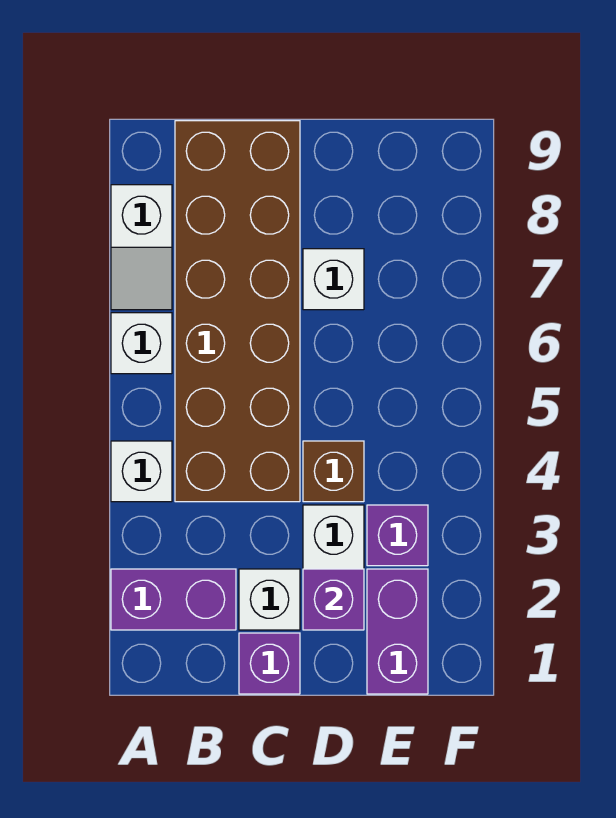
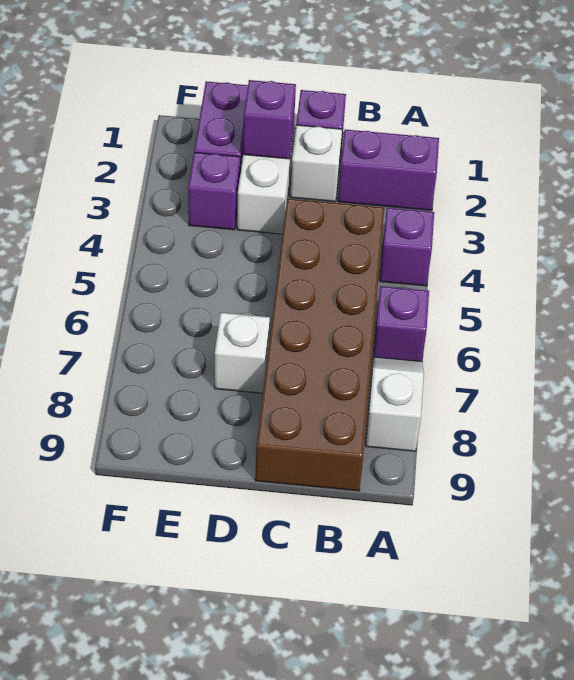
white brick A4 level 1 -> purple brick A4 level 1
white brick A6 level 1 -> purple brick A6 level 1
brown brick D4 level 1 -> none

